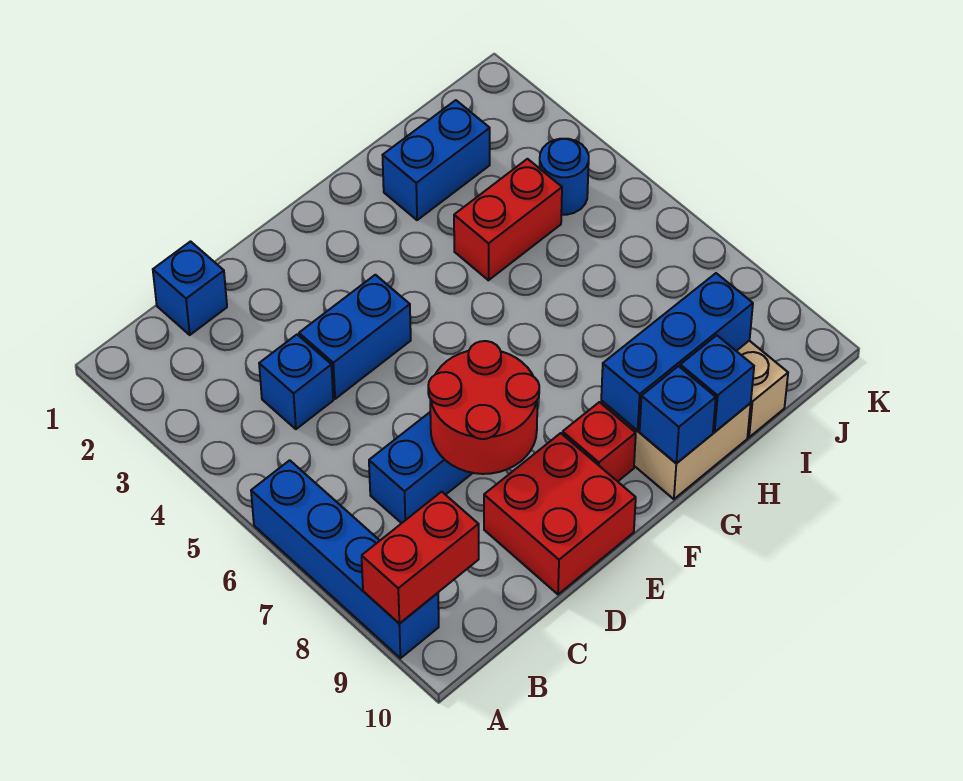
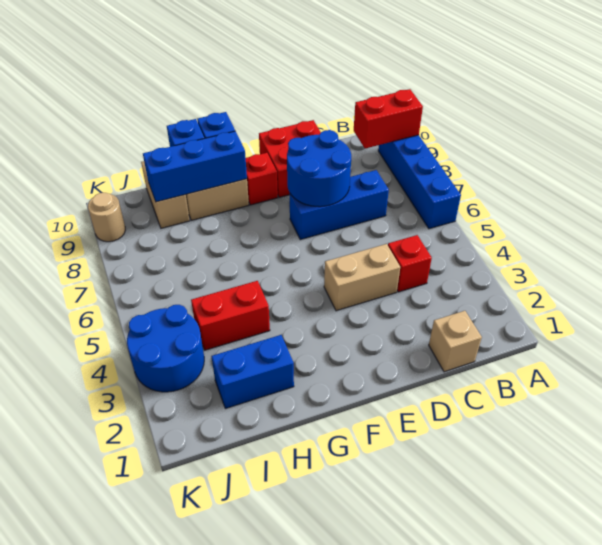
blue brick C1 level 1 -> tan brick C1 level 1
blue brick C4 level 1 -> red brick C4 level 1
blue brick D4:E4 level 1 -> tan brick D4:E4 level 1
red round brick D7:E8 level 2 -> blue round brick D7:E8 level 2
blue round brick J4 level 1 -> blue round brick J3:K4 level 1
none -> tan round brick K9 level 1

